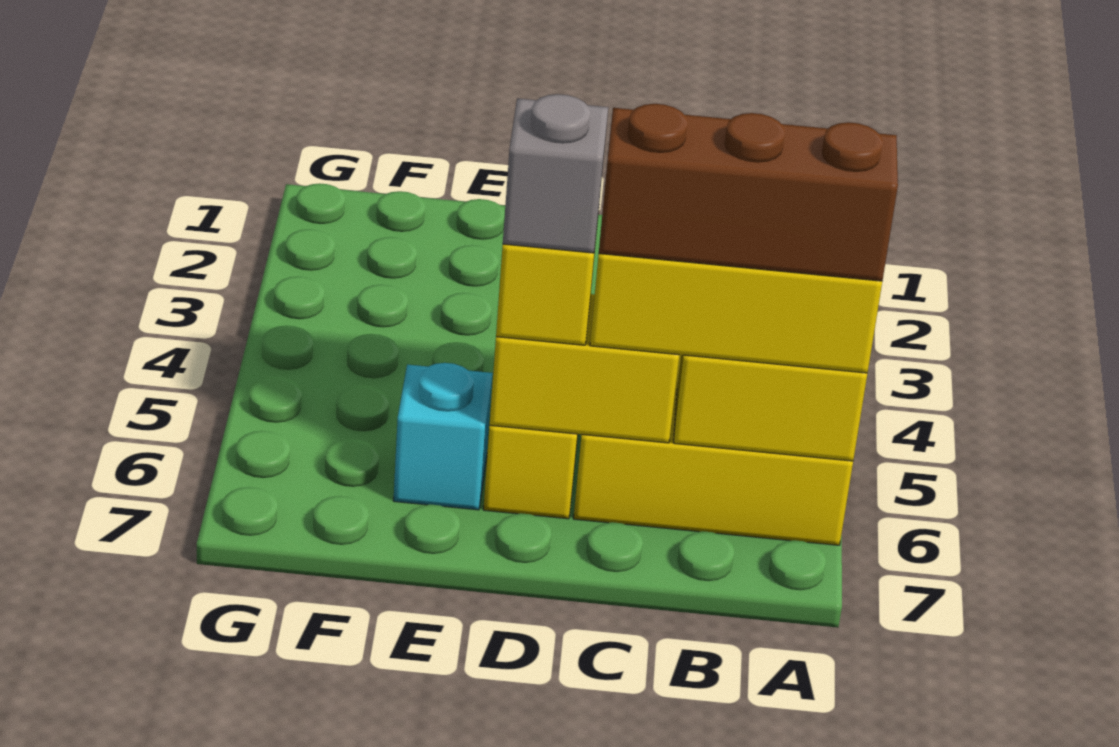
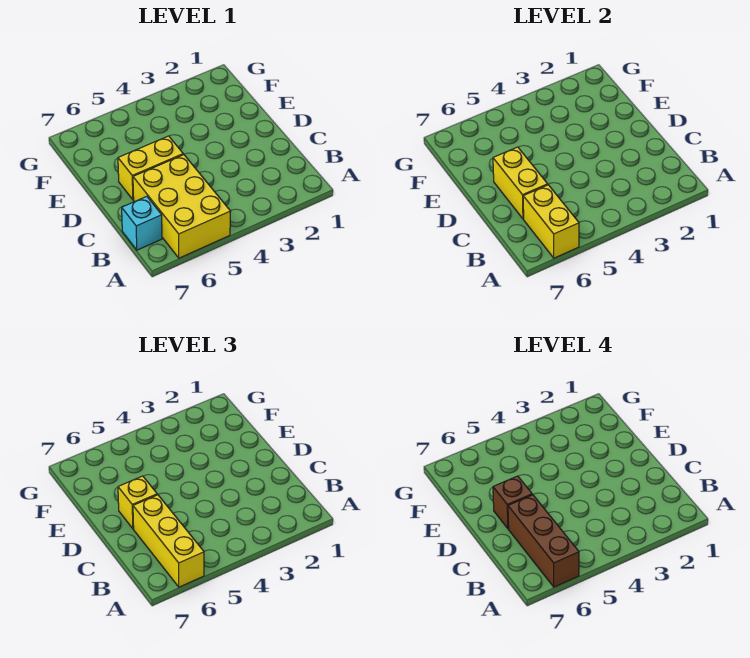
grey brick D6 level 4 -> brown brick D6 level 4
cyan brick E6 level 1 -> cyan brick B7 level 1

